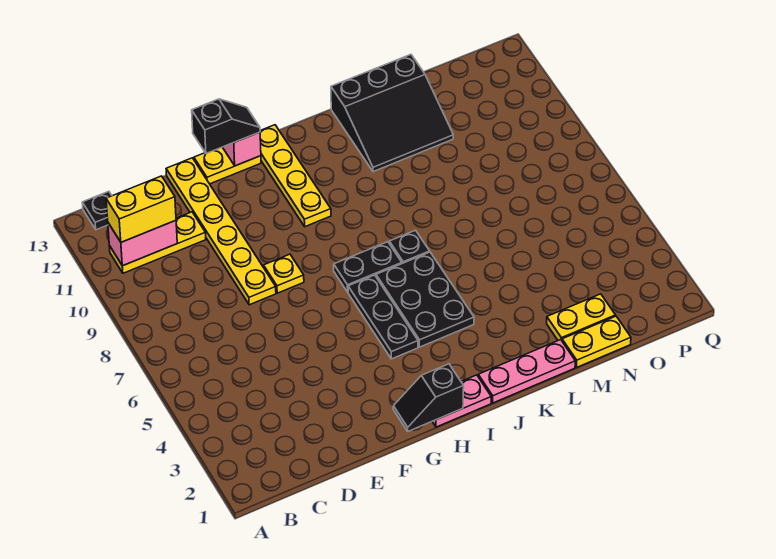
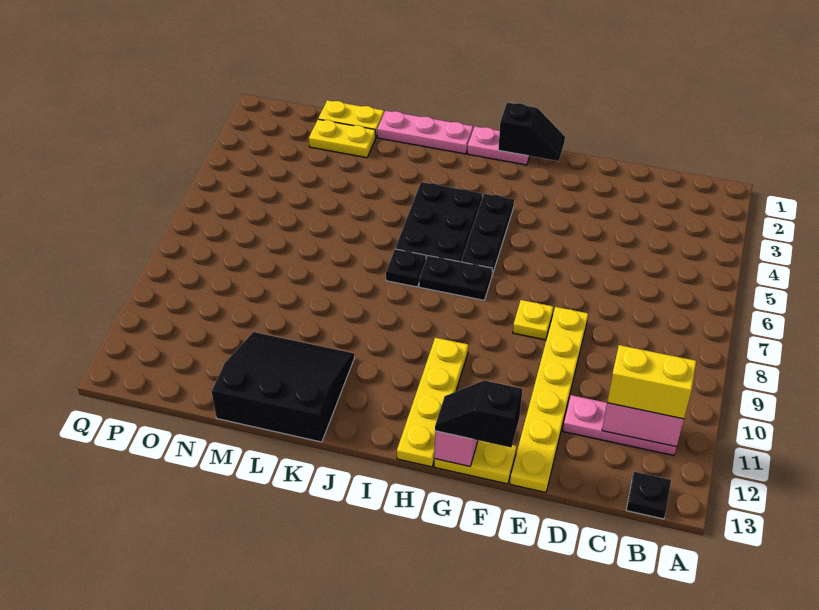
yellow plate B11:D11 level 1 -> pink plate B11:D11 level 1

